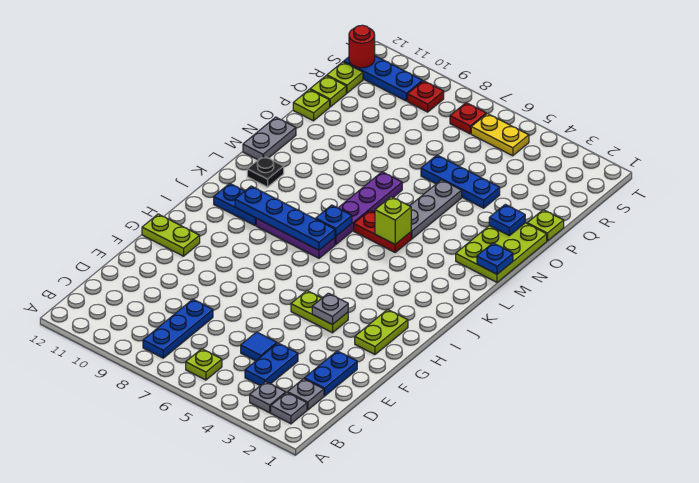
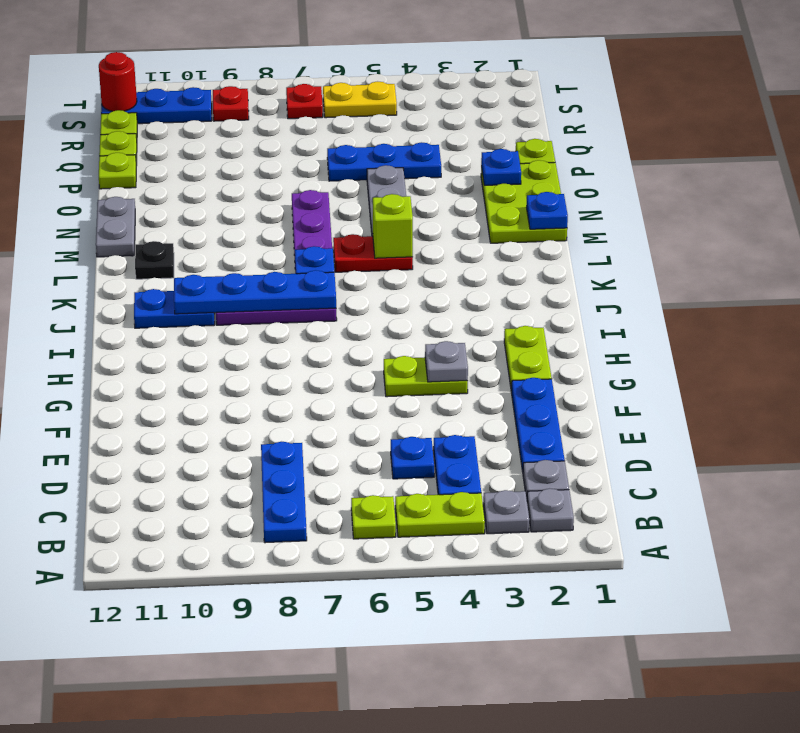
blue plate D2:E2 level 1 -> blue plate D2:F2 level 1
blue tile D5 level 1 -> blue plate D5 level 1
lime plate G11:G12 level 1 -> lime plate B4:B5 level 1

